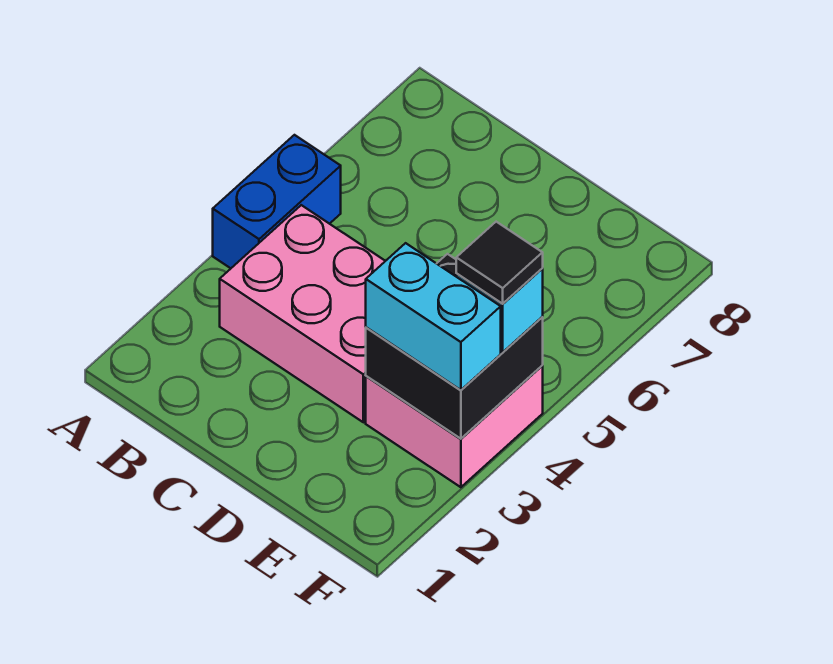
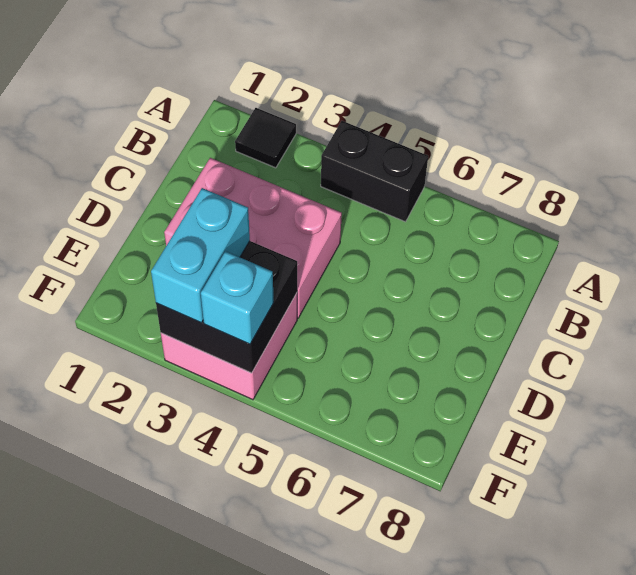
blue brick A4:A5 level 1 -> black brick A4:A5 level 1
pink brick B3:D4 level 1 -> pink brick C2:D4 level 1
black tile F4 level 4 -> black tile A2 level 1

